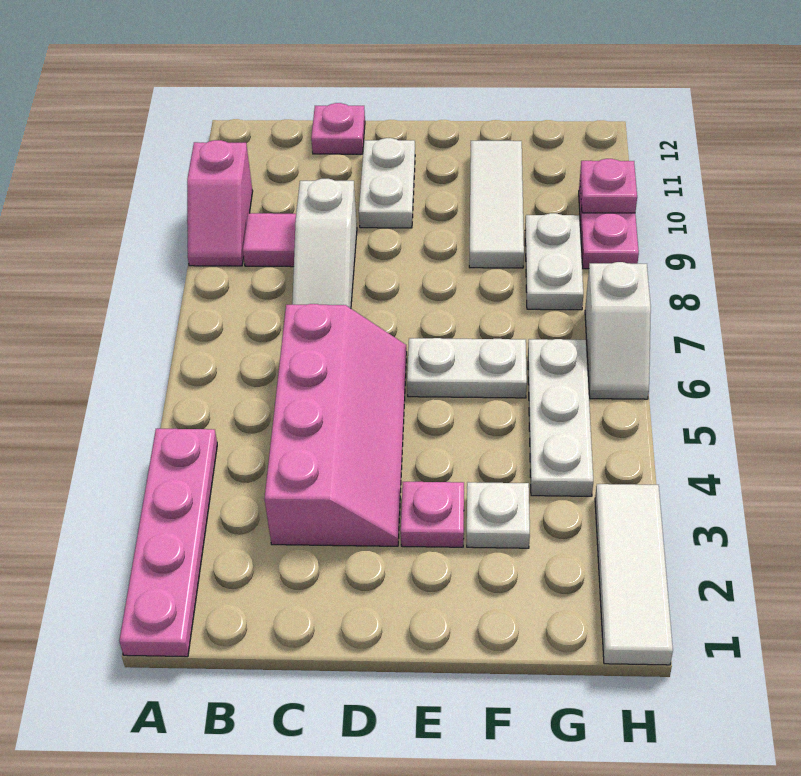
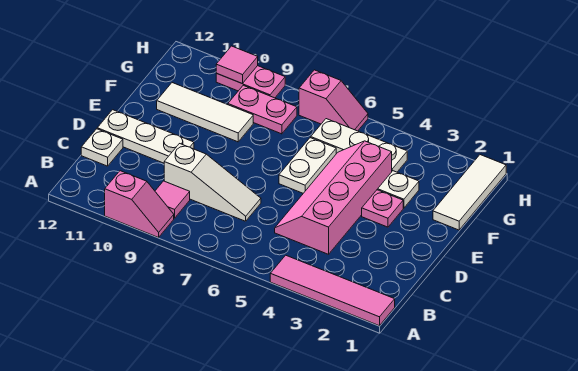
pink plate A1:A4 level 1 -> pink tile A1:A4 level 1
pink slope C3:D6 level 1 top C -> pink slope C4:F5 level 1 top 4
pink plate C12 level 1 -> white plate C12 level 1
white plate D10:D11 level 1 -> white plate D10:D12 level 1
white plate G8:G9 level 1 -> pink plate G8:G9 level 1
white tile H1:H3 level 1 -> white tile F1:H1 level 1
white slope H6:H7 level 1 top 7 -> pink slope H6:H7 level 1 top 7
pink plate H10 level 2 -> pink tile H10 level 2

